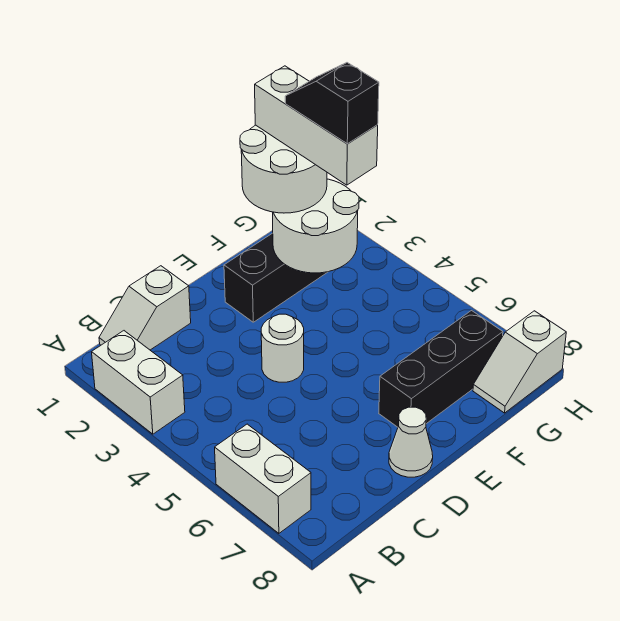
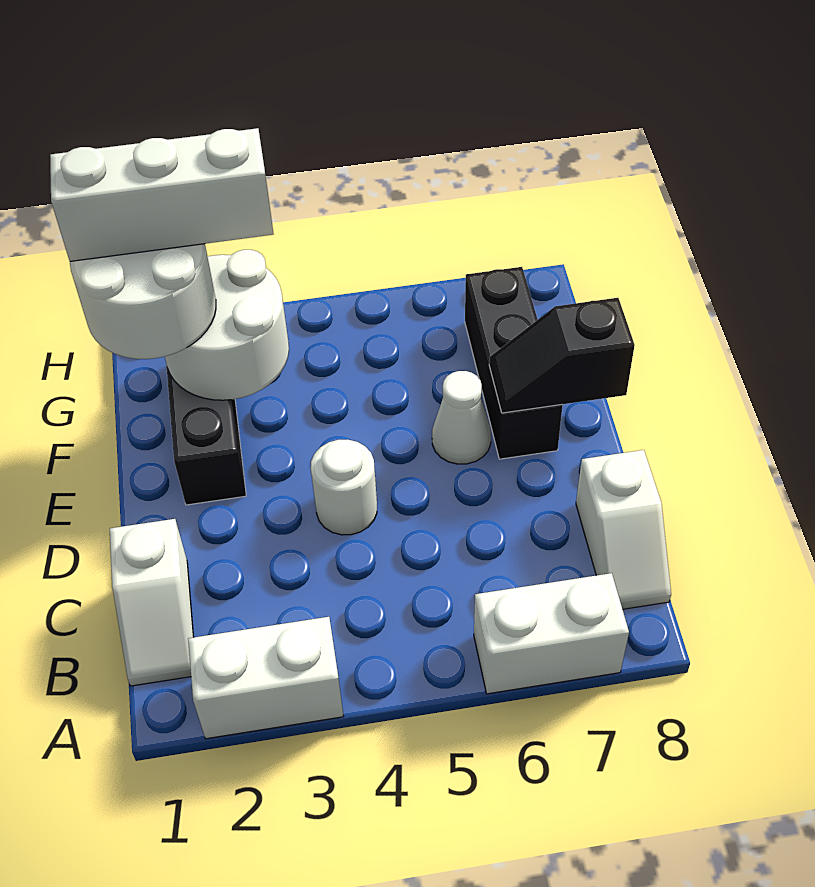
white cone D8 level 1 -> white cone E6 level 1
black slope G2:G3 level 5 top 3 -> black slope E7:E8 level 2 top 8
white slope G8:H8 level 1 top H -> white slope B8:C8 level 1 top C

